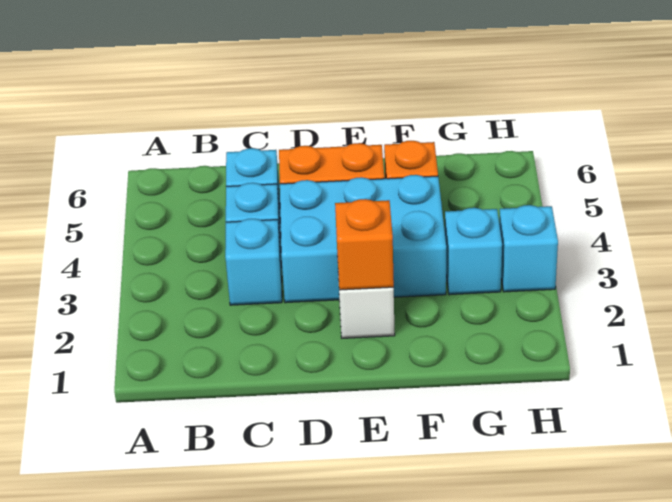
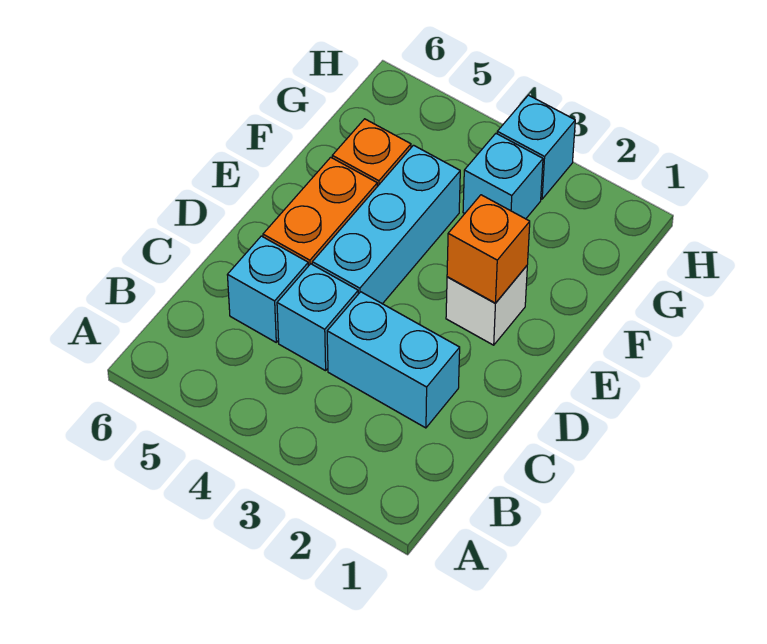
cyan brick C3 level 1 -> cyan brick C2:C3 level 1
cyan brick D3:F4 level 1 -> cyan brick D4:F4 level 1

